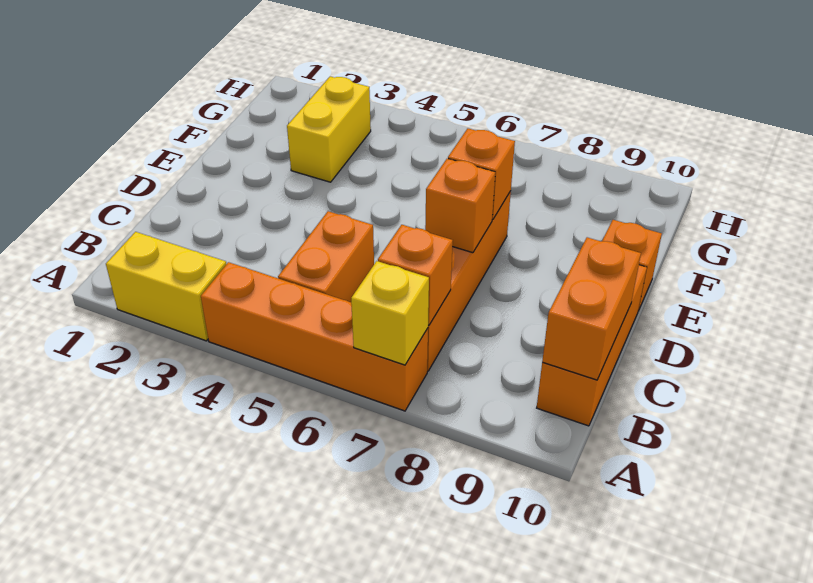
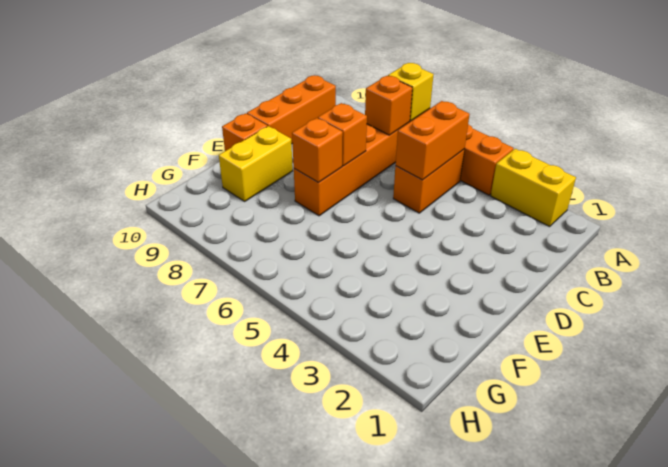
orange brick B10:C10 level 2 -> orange brick B5:C5 level 2
yellow brick F3:G3 level 1 -> yellow brick E9:F9 level 1

